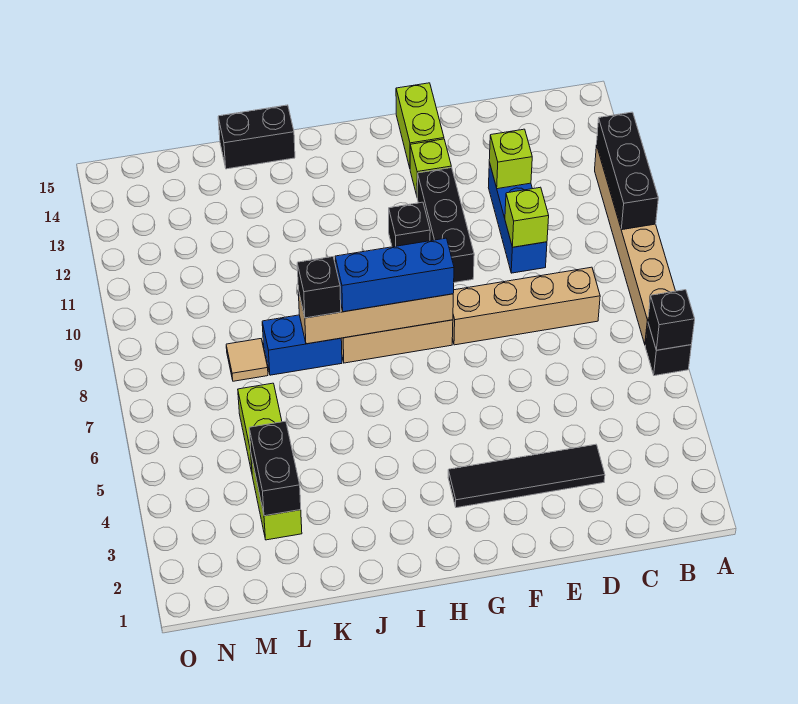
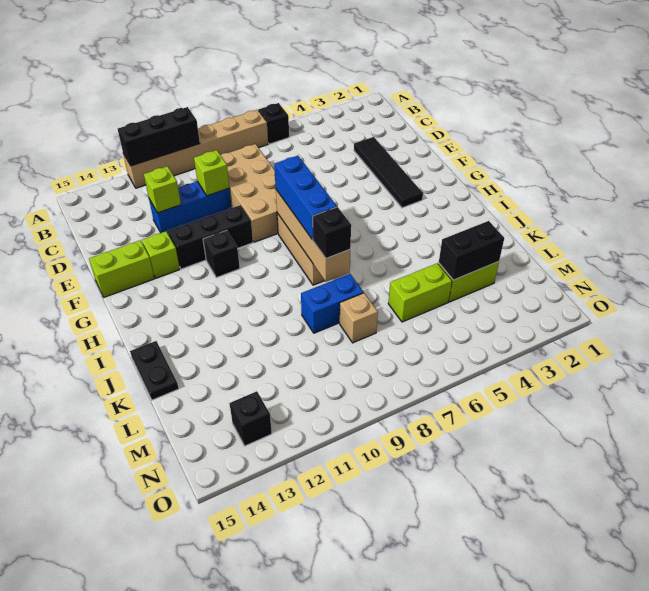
black brick A6 level 2 -> black brick N13 level 1
tan brick C8:F8 level 1 -> tan brick C8:F9 level 1
blue brick J8:K8 level 1 -> blue brick K8:K9 level 1
black brick J15:K15 level 1 -> black plate J15:K15 level 1
tan tile L8 level 1 -> tan brick L8 level 1

